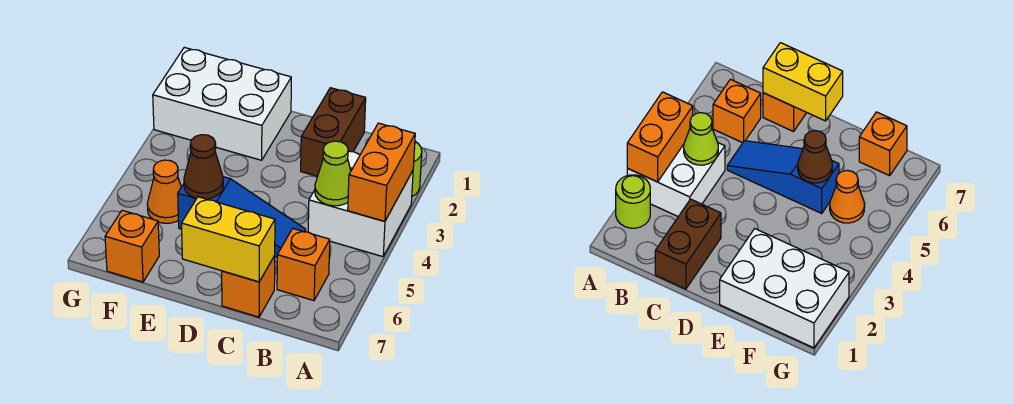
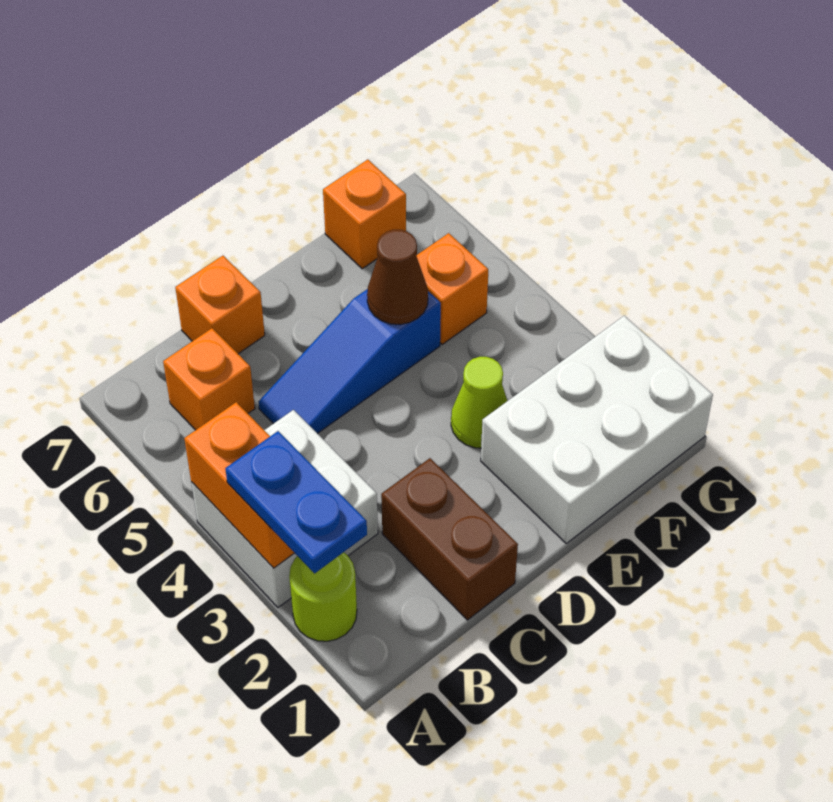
none -> blue plate A2:A3 level 3
lime cone B4 level 2 -> lime cone E3 level 1
yellow brick C7:D7 level 2 -> none
orange cone F5 level 1 -> orange brick F5 level 1

